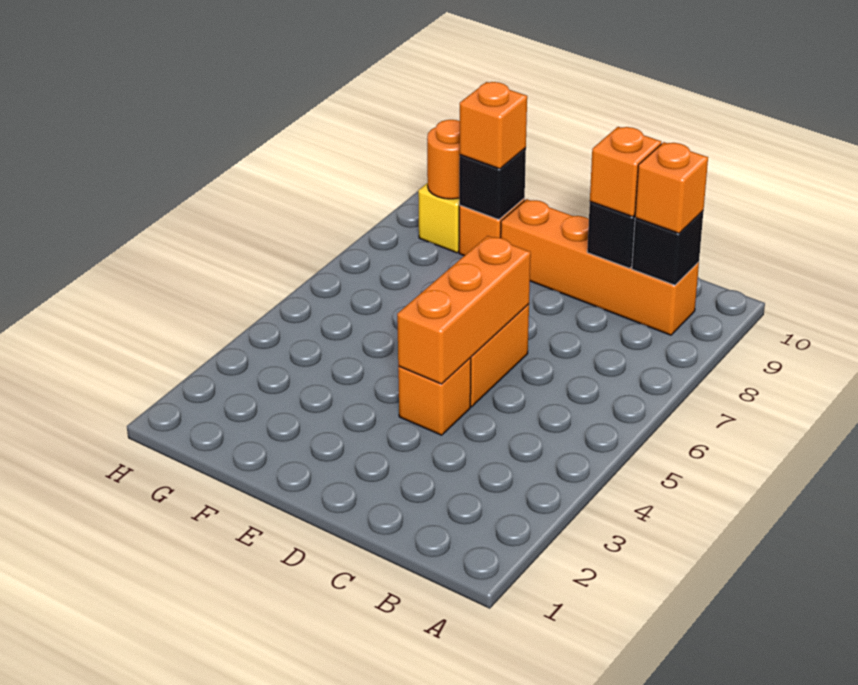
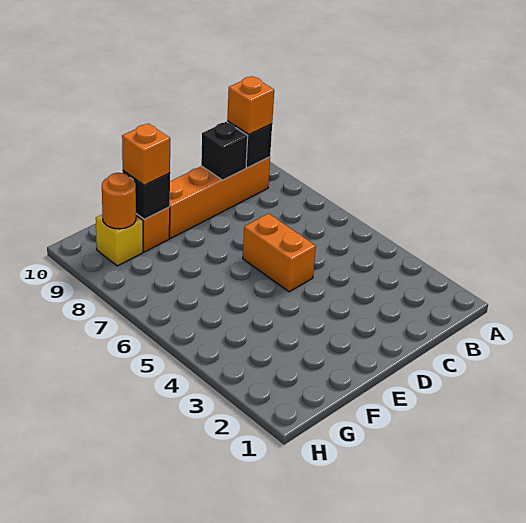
orange brick C9 level 3 -> none
orange brick D4 level 1 -> none
orange brick D4:D6 level 2 -> none

